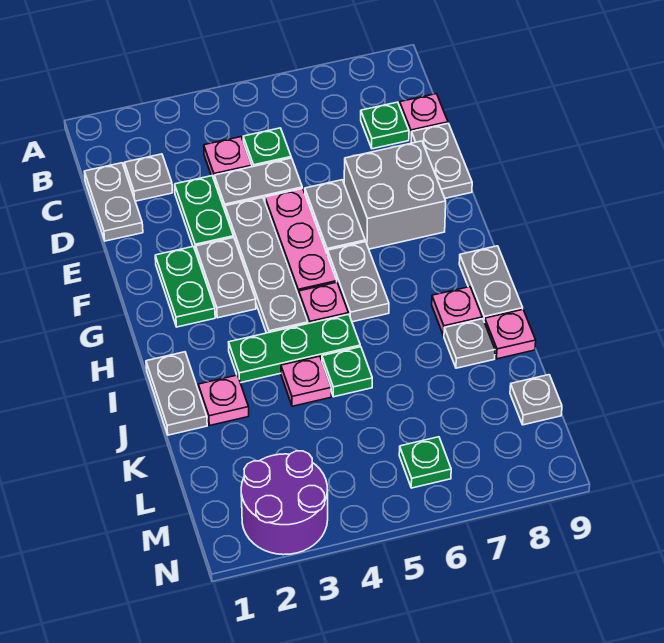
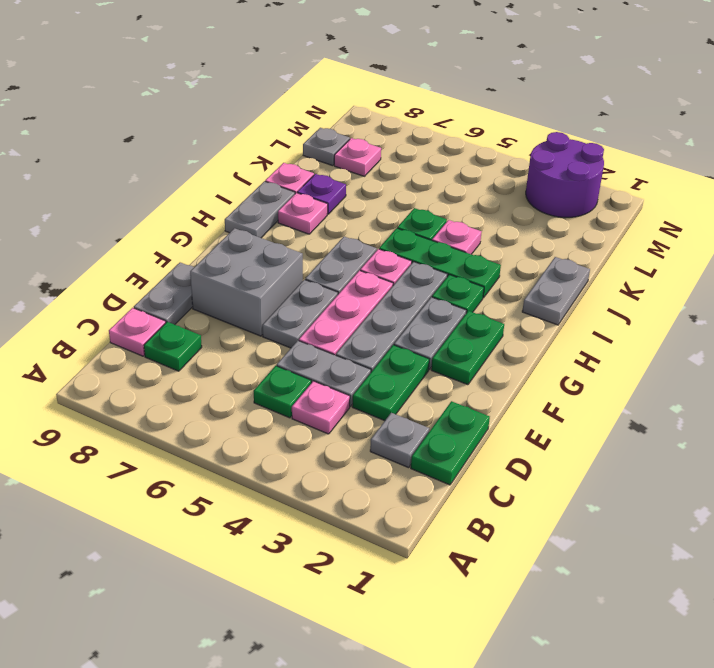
grey plate C1:D1 level 1 -> green plate C1:D1 level 1
pink plate J2 level 1 -> pink plate L8 level 1
grey plate J8 level 1 -> purple plate J8 level 1
green plate M6 level 1 -> green plate H3 level 1

